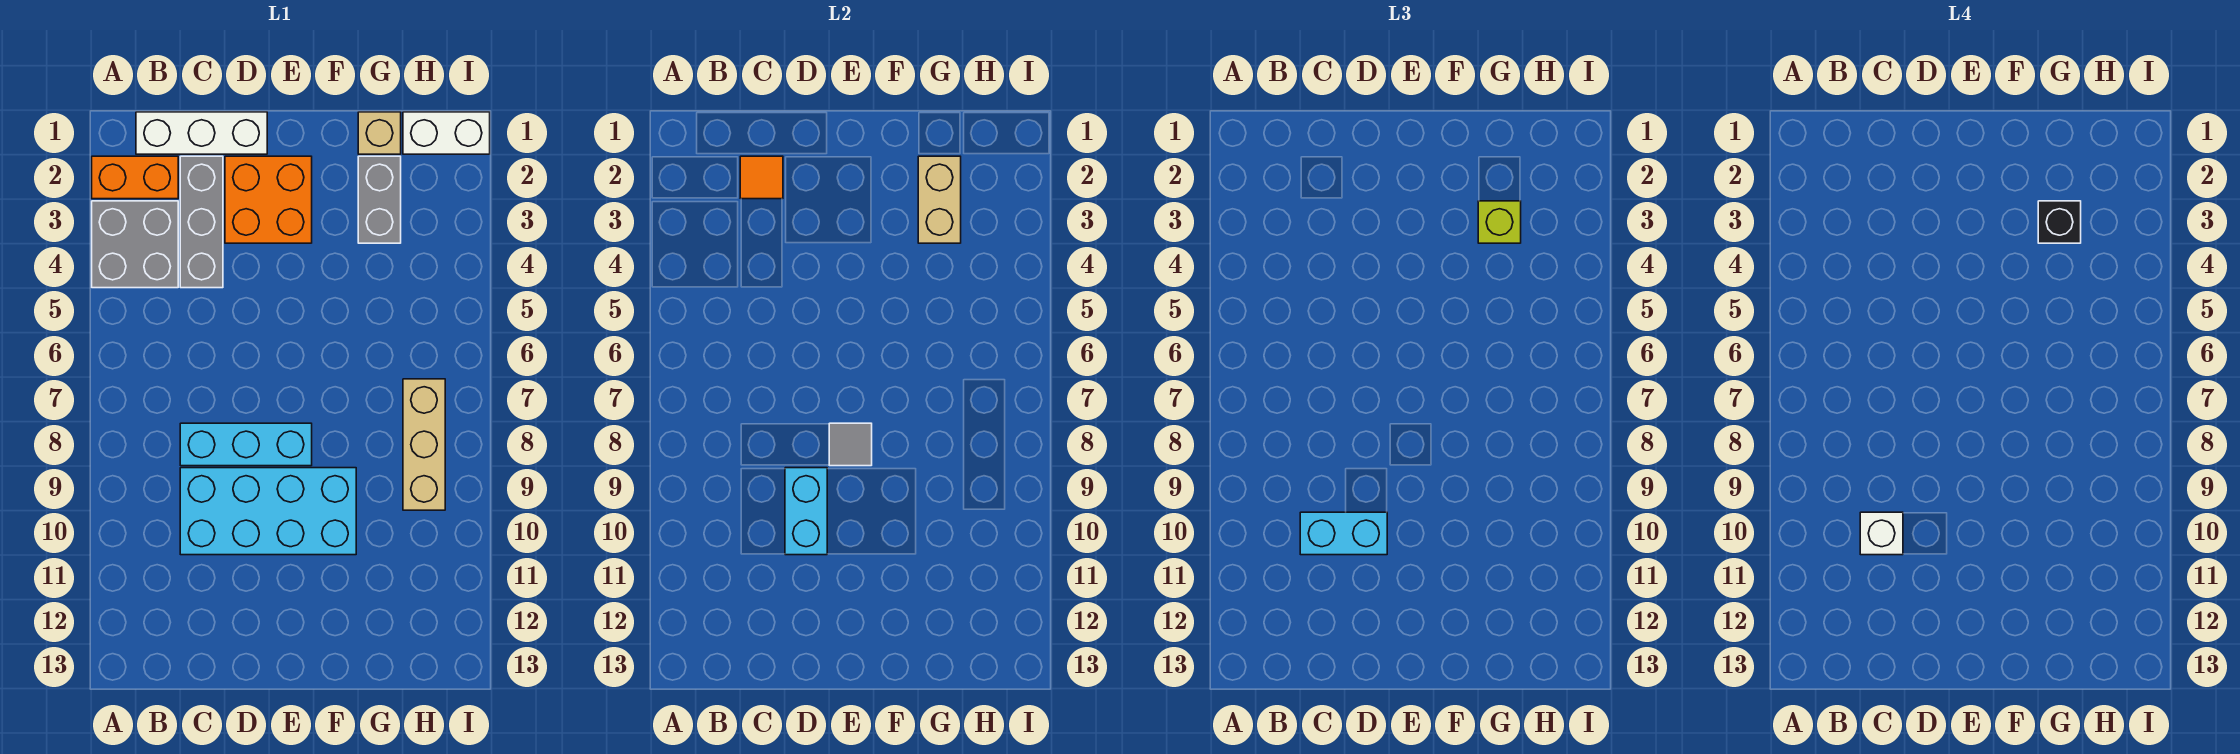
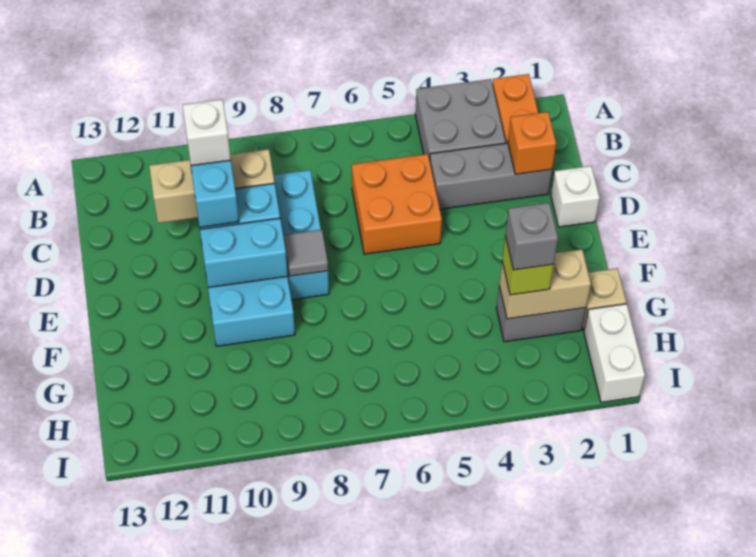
white brick B1:D1 level 1 -> white brick D1 level 1
orange tile C2 level 2 -> orange brick C2 level 2
orange brick D2:E3 level 1 -> orange brick C5:D6 level 1
none -> cyan brick E9:E10 level 2
black brick G3 level 4 -> grey brick G3 level 4
tan brick H7:H9 level 1 -> tan brick C9:C11 level 2

